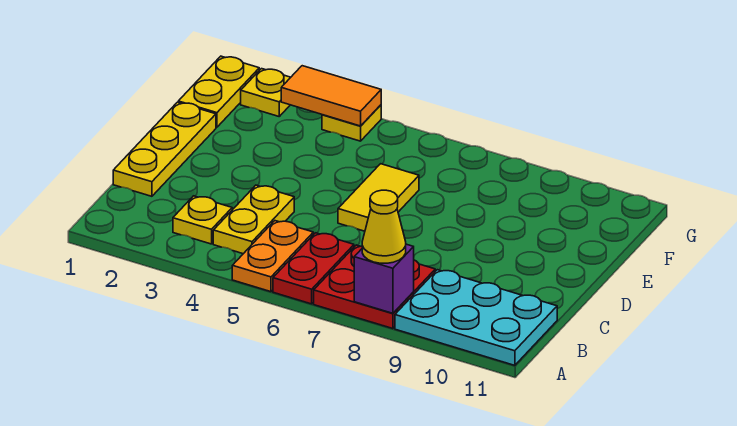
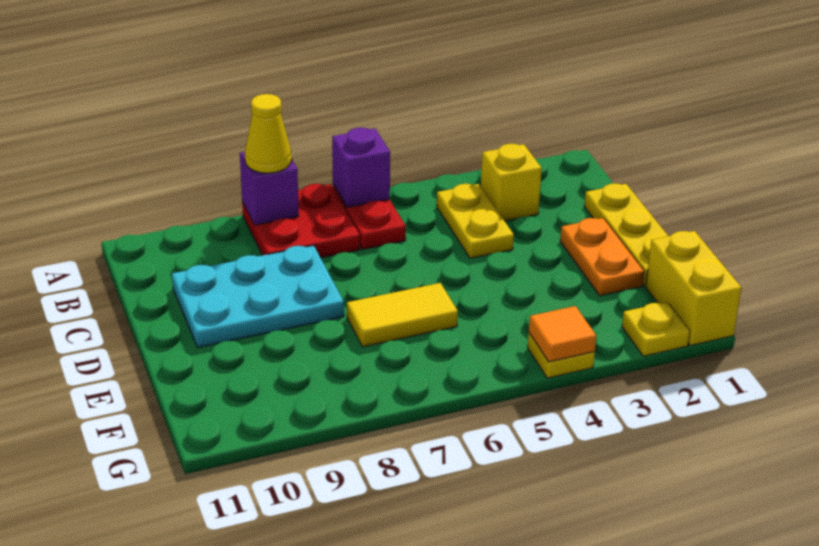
orange plate A5:B5 level 1 -> orange plate D2:E2 level 1
none -> purple brick A6 level 2
cyan plate A9:B11 level 1 -> cyan plate C8:D10 level 1
yellow plate B3 level 1 -> yellow brick B3 level 1
yellow tile D6:E6 level 1 -> yellow tile E6:E7 level 1
yellow plate F1:G1 level 1 -> yellow brick F1:G1 level 1
orange tile G3:G4 level 2 -> orange tile G4 level 2

